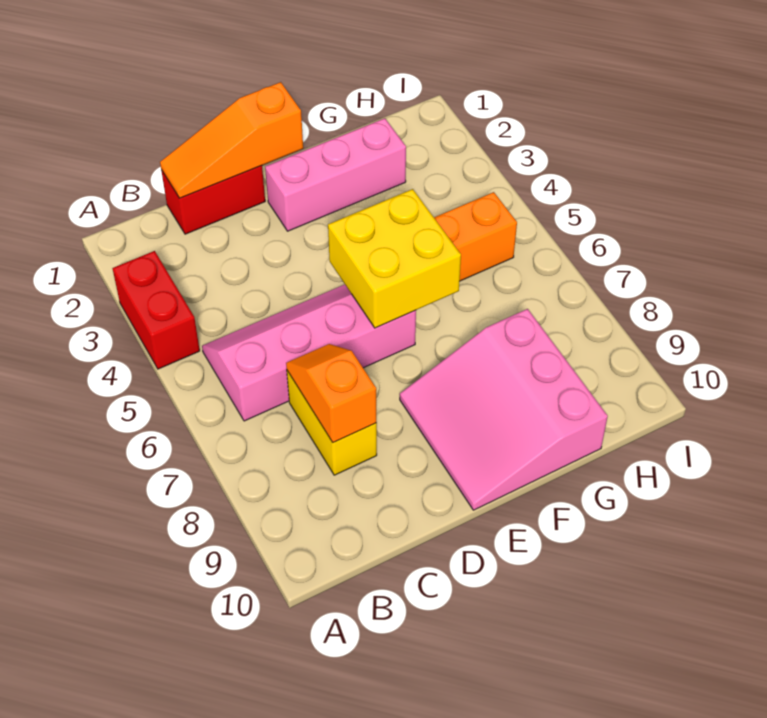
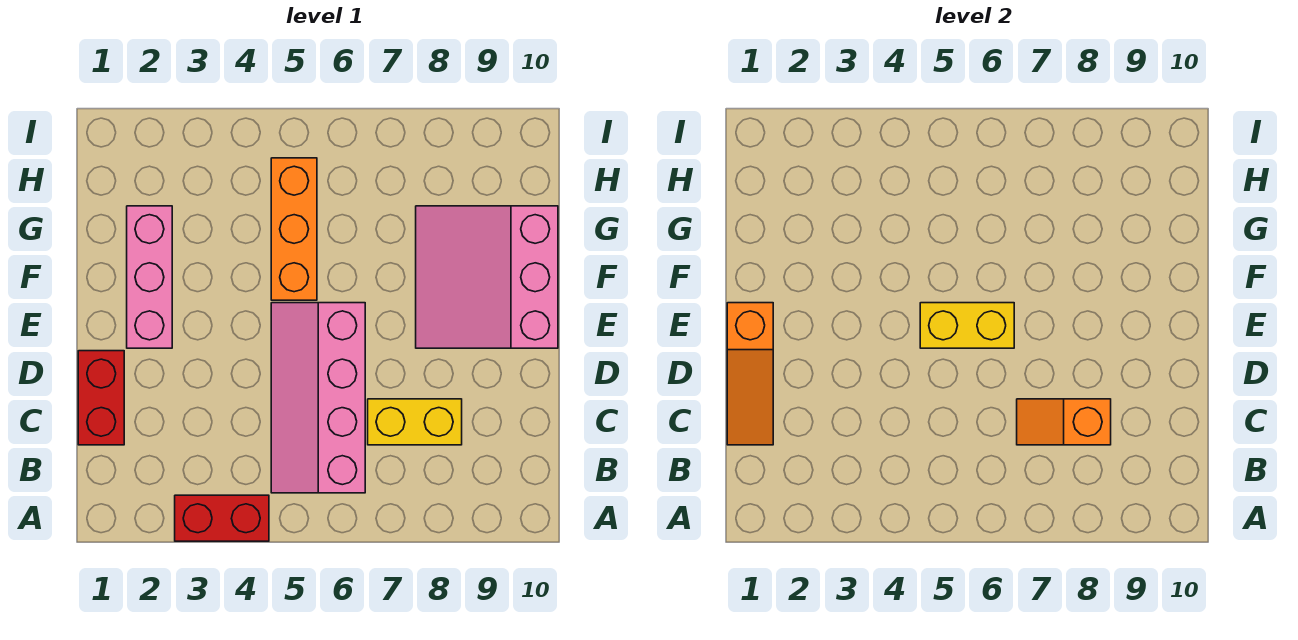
yellow brick E5:F6 level 2 -> yellow brick E5:E6 level 2
pink slope E8:G10 level 1 top G -> pink slope E8:G10 level 1 top 10

